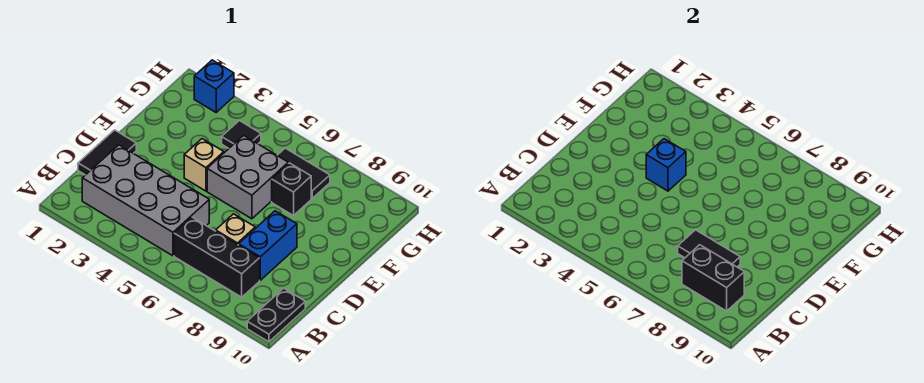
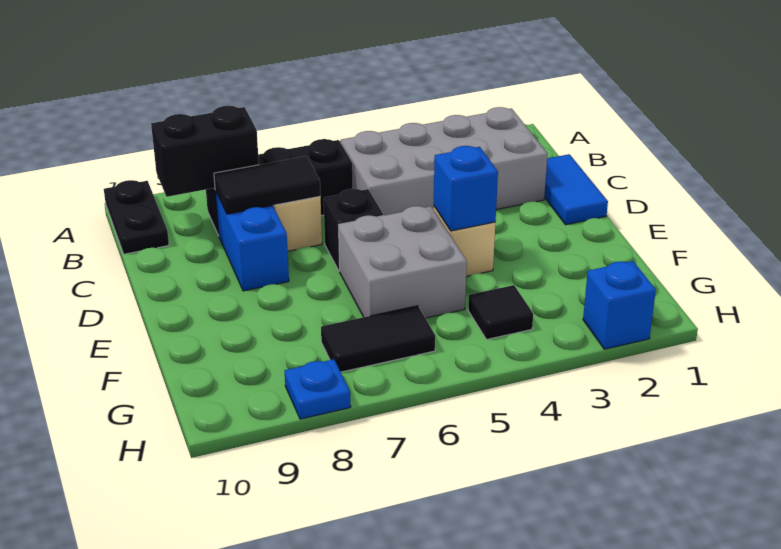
black tile C1:D1 level 1 -> blue tile C1:D1 level 1
black brick F7 level 1 -> black brick D6 level 1
none -> blue plate H8 level 1

